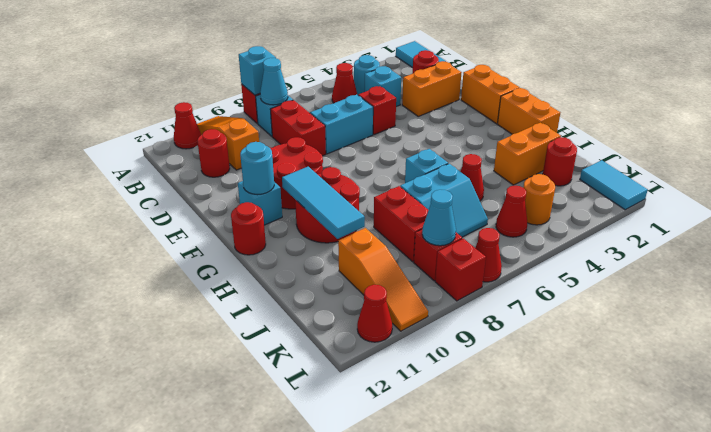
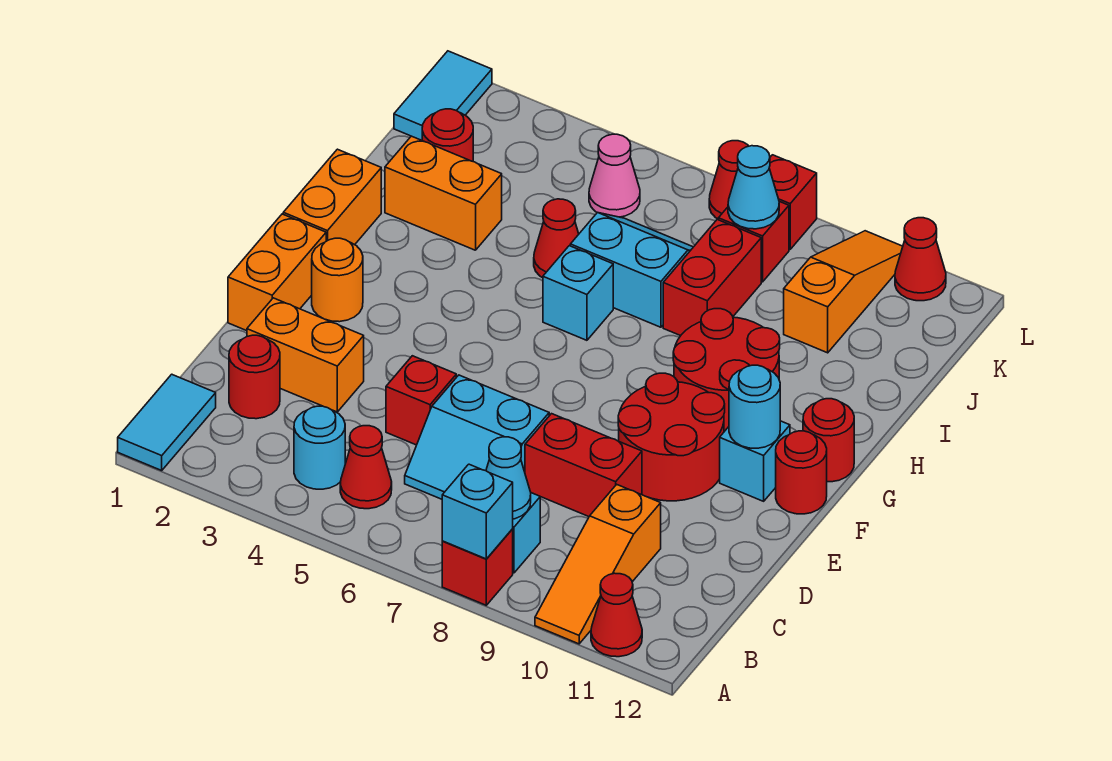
cyan brick C4 level 1 -> none
red brick C8:D8 level 1 -> red brick D8:D9 level 1
red round brick C11 level 1 -> red round brick F12 level 1
cyan tile G10:I10 level 2 -> none
orange round brick K4 level 1 -> orange round brick F2 level 1
red cone K5 level 1 -> pink cone K5 level 1

